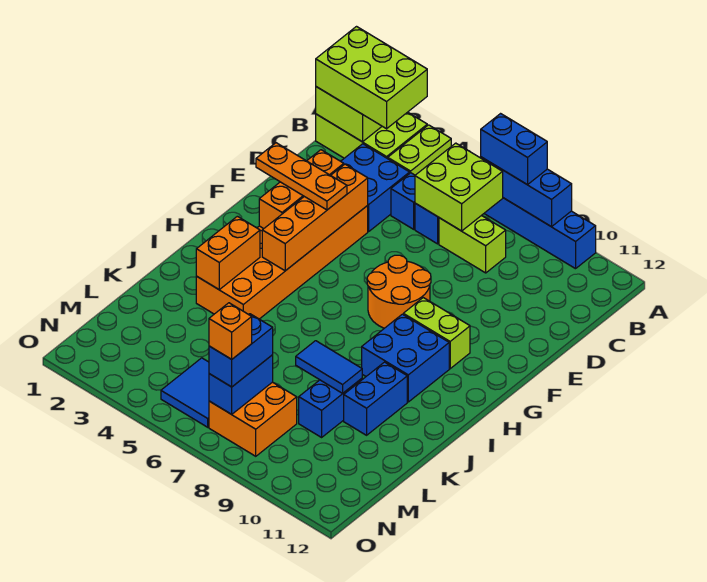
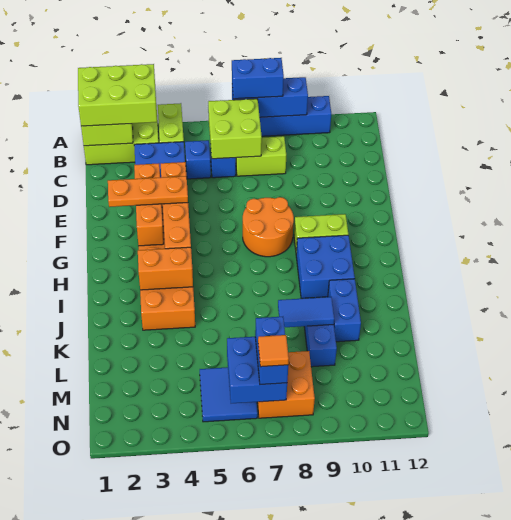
orange brick I3:J3 level 2 -> orange brick I3:I4 level 2
blue brick M7:N7 level 2 -> blue brick M6:N7 level 2
orange brick N7 level 4 -> orange tile N7 level 4

